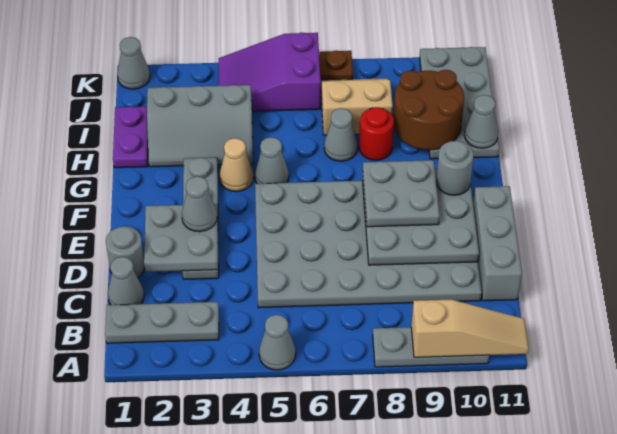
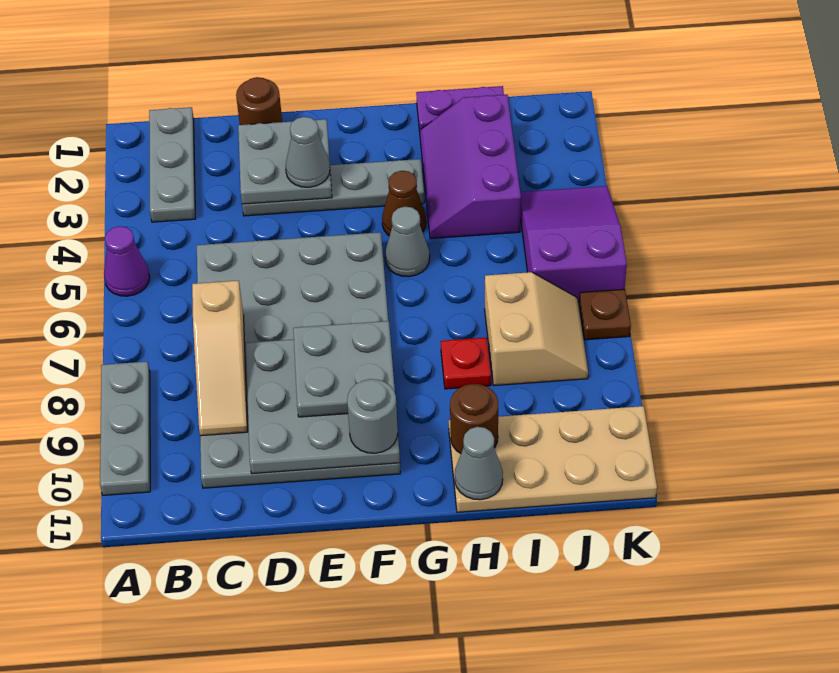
grey cone A5 level 1 -> purple cone A5 level 1
tan slope A9:A11 level 2 top 9 -> tan slope C7:C9 level 2 top 7
grey cone C1 level 1 -> none
grey brick C11:E11 level 1 -> none
grey round brick D1 level 1 -> brown round brick D1 level 1
tan cone G4 level 1 -> brown cone G4 level 1
grey slope H2:I4 level 1 top I -> purple slope H2:I4 level 1 top I
grey cone H7 level 1 -> none
red round brick H8 level 1 -> red plate H8 level 1
brown round brick H9:I10 level 2 -> brown round brick H10 level 2
grey plate H10:K11 level 1 -> tan plate H10:K11 level 1
grey cone K1 level 1 -> none

